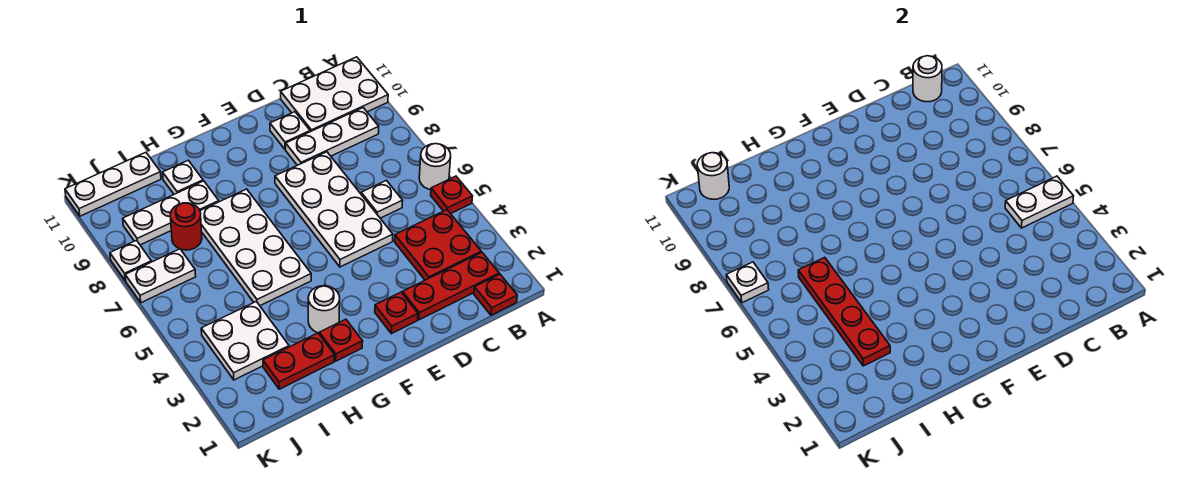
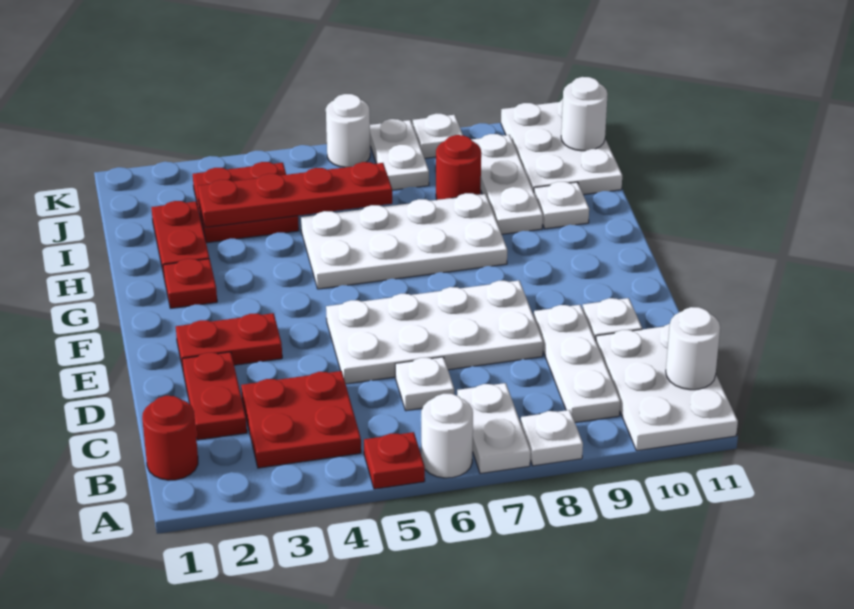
white plate A5:B5 level 2 -> white plate A7:B7 level 1
red plate B1 level 1 -> red round brick B1 level 1
red plate B2:D2 level 1 -> red plate C2:D2 level 1
red plate E2 level 1 -> red plate E2:E3 level 1
white round brick G3 level 1 -> white round brick K6 level 1
white plate I3:J4 level 1 -> red plate I3:J4 level 1
white plate I11:K11 level 1 -> white plate I10:K11 level 1
white plate K7 level 2 -> white plate A8 level 1

